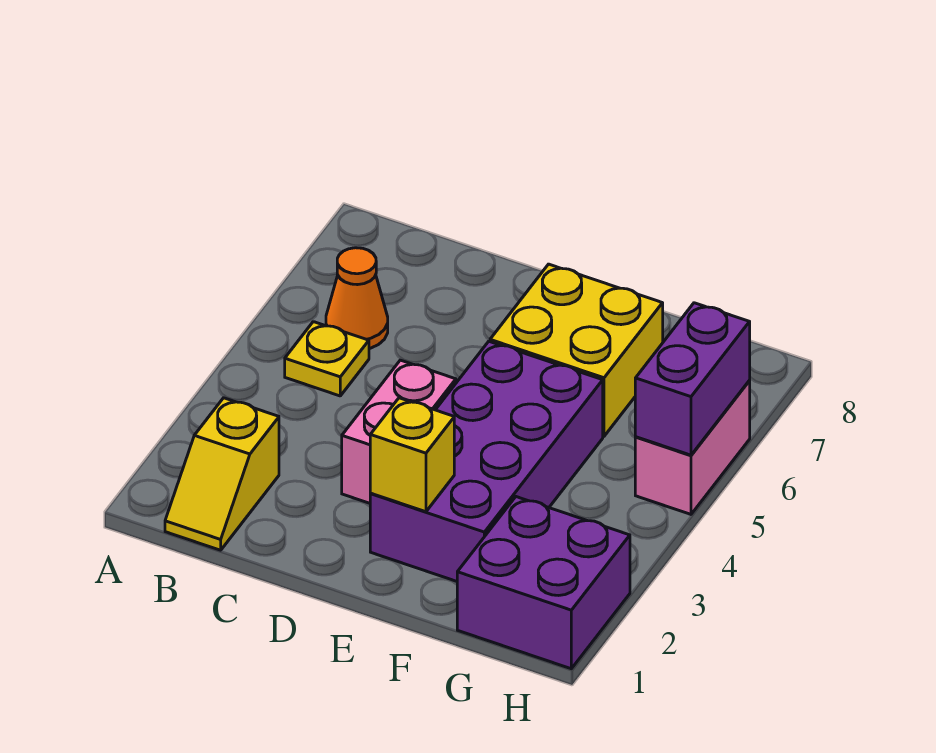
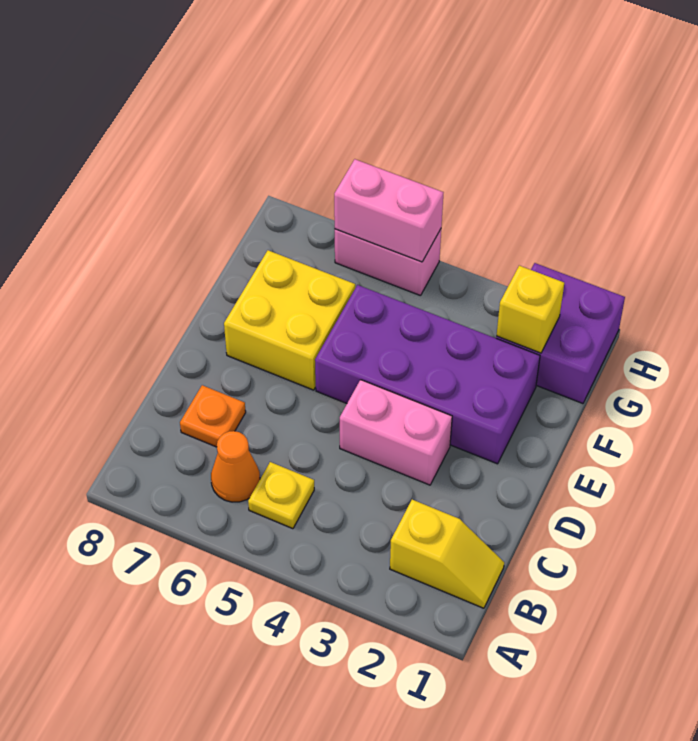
none -> orange plate C7 level 1
yellow brick E2 level 2 -> yellow brick G2 level 2
purple brick H5:H6 level 2 -> pink brick H5:H6 level 2

